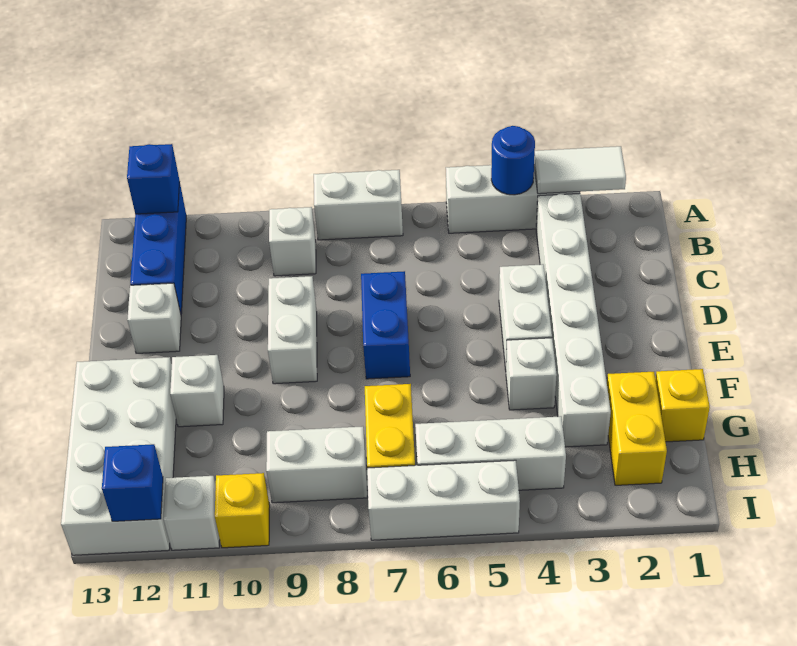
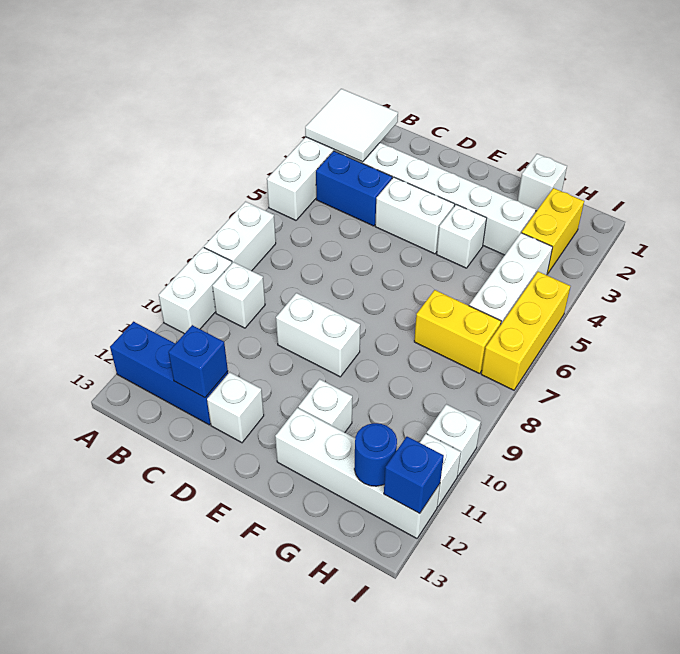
white tile A2:A3 level 2 -> white tile A2:B3 level 2
blue round brick A4 level 2 -> blue round brick H12 level 2
blue brick A12 level 2 -> blue brick C12 level 2
blue brick D7:E7 level 1 -> blue brick B4:C4 level 1
white brick F12:I13 level 1 -> white brick F12:I12 level 1
yellow brick G1 level 1 -> white brick G1 level 1
yellow brick G2:H2 level 1 -> yellow brick H2:H3 level 1
white brick H8:H9 level 1 -> white brick A9:A10 level 1
white brick I5:I7 level 1 -> yellow brick I5:I7 level 1
yellow brick I10 level 1 -> white brick I10 level 1

